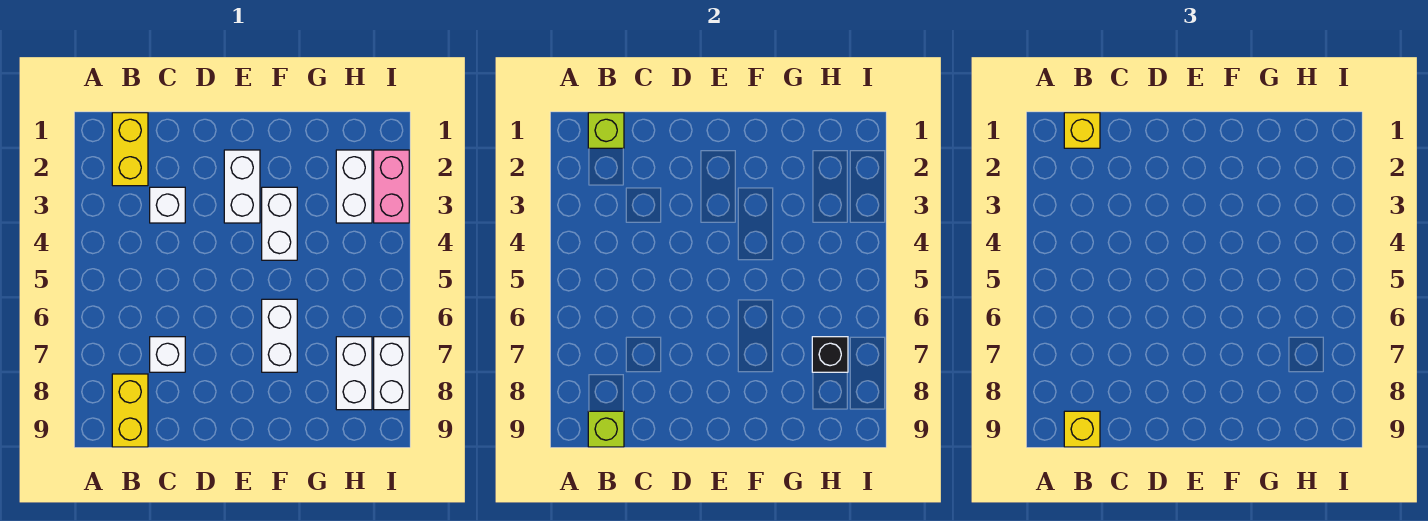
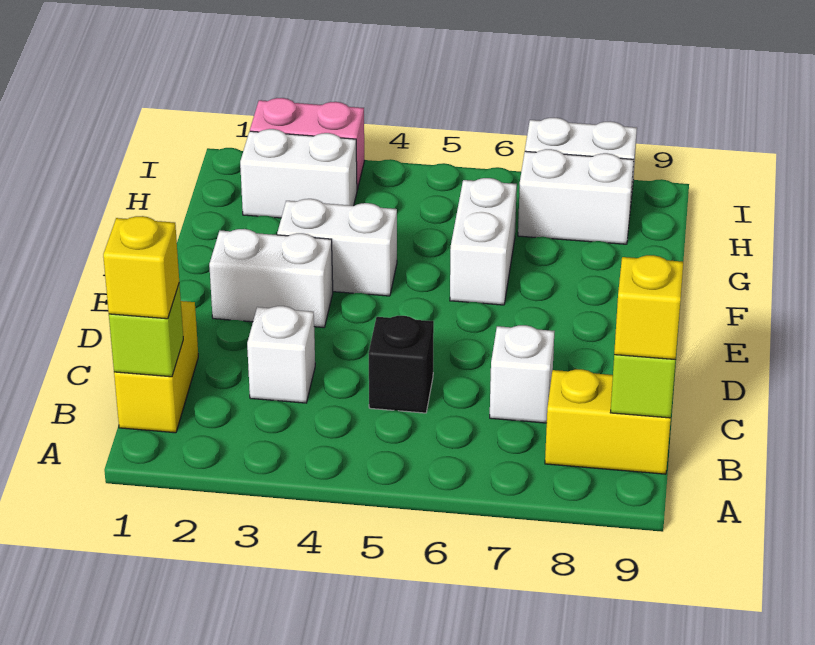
yellow brick B1:B2 level 1 -> yellow brick B1:C1 level 1
white brick F6:F7 level 1 -> white brick F6:G6 level 1
black brick H7 level 2 -> black brick C5 level 1

